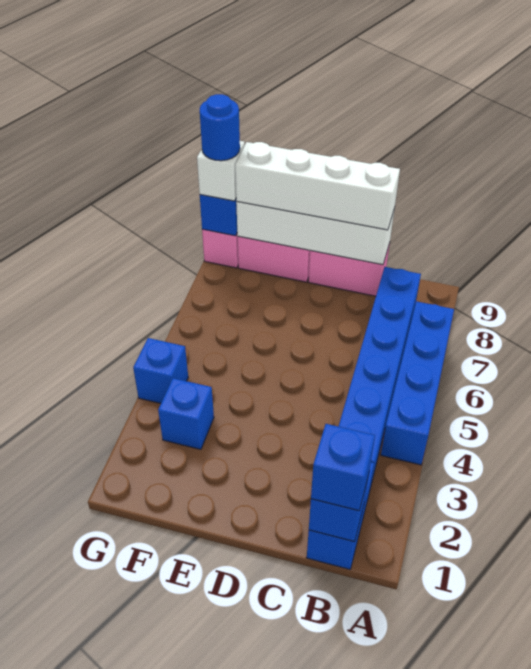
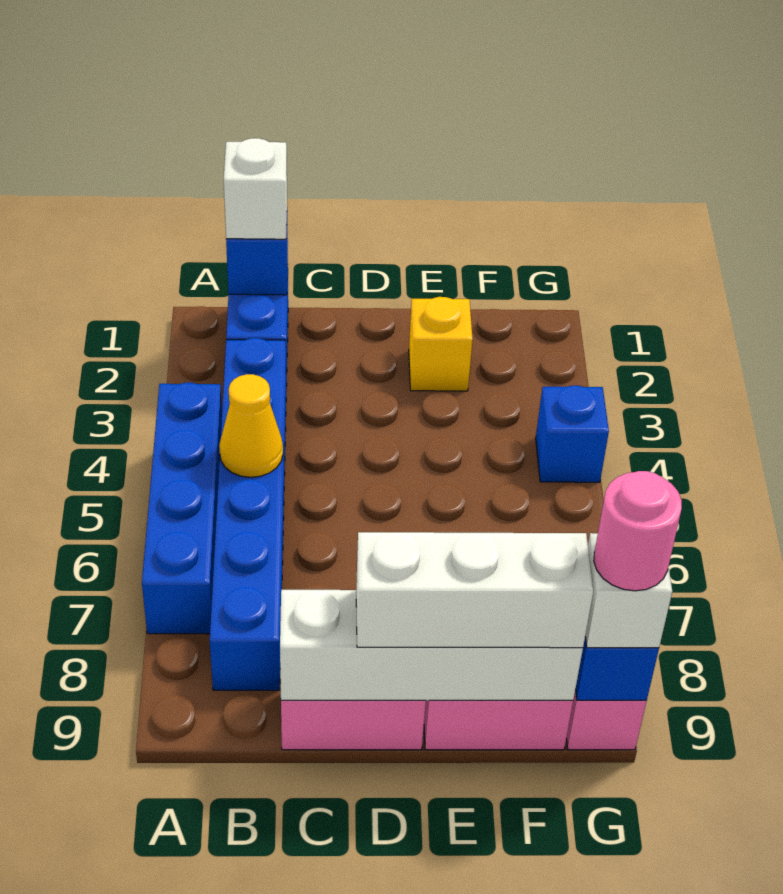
blue brick B1 level 3 -> white brick B1 level 3
none -> yellow cone B5 level 2
white brick C9:F9 level 3 -> white brick D9:F9 level 3
none -> yellow brick E2 level 1
blue brick F3 level 1 -> none
blue round brick G9 level 4 -> pink round brick G9 level 4

